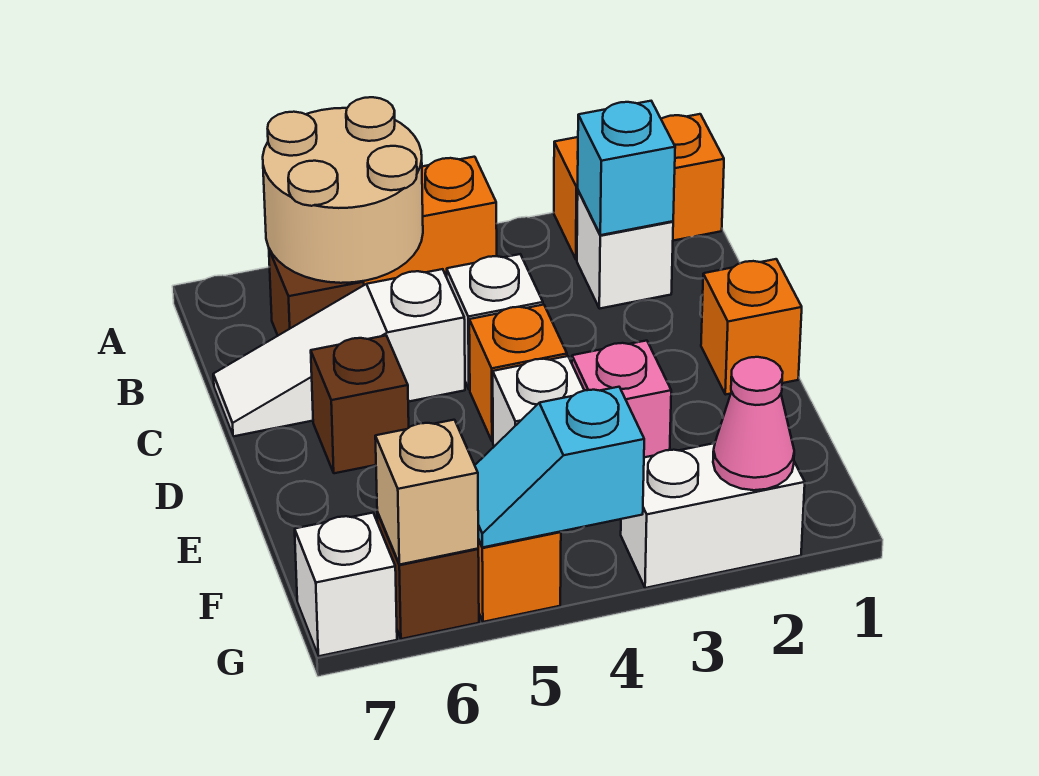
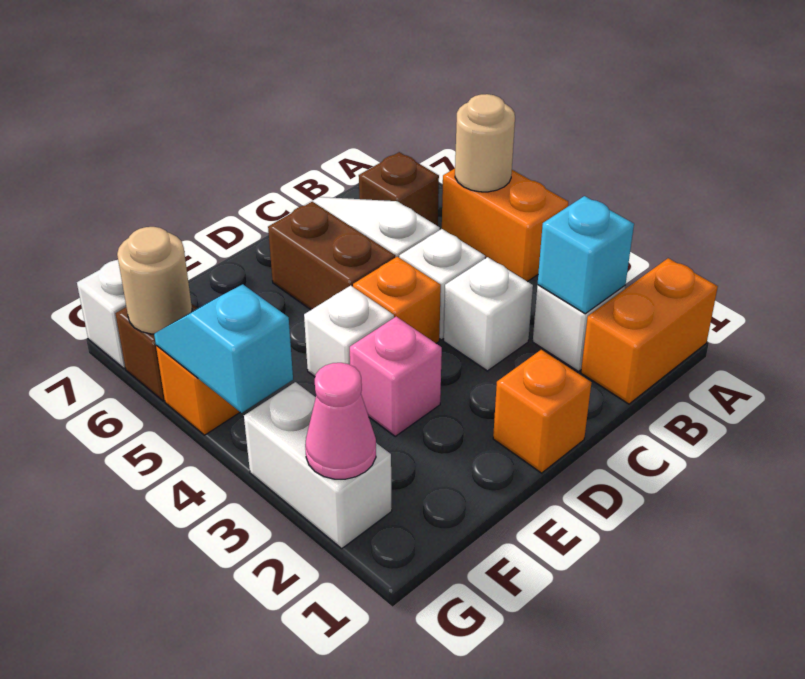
orange brick A1:A2 level 1 -> orange brick A1:B1 level 1
tan round brick A5:B6 level 2 -> tan round brick A5 level 2
none -> white brick C3 level 1
brown brick D6 level 1 -> brown brick D5:D6 level 1
tan brick G6 level 2 -> tan round brick G6 level 2

